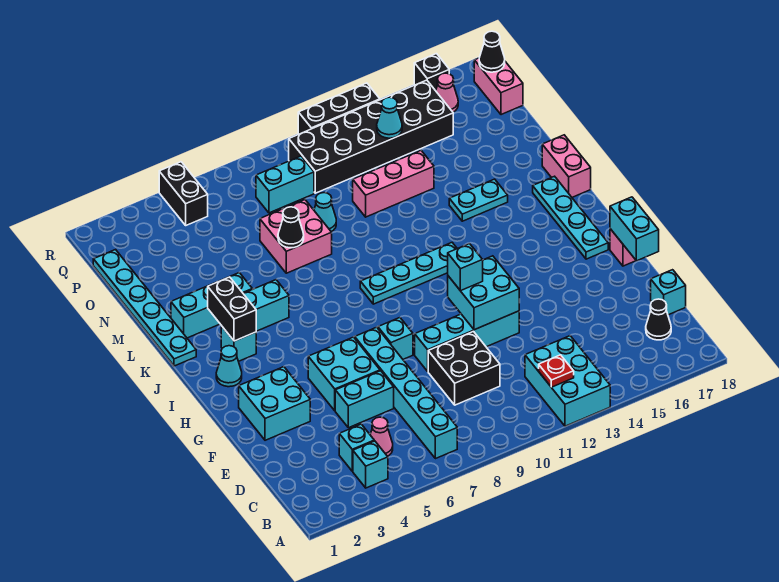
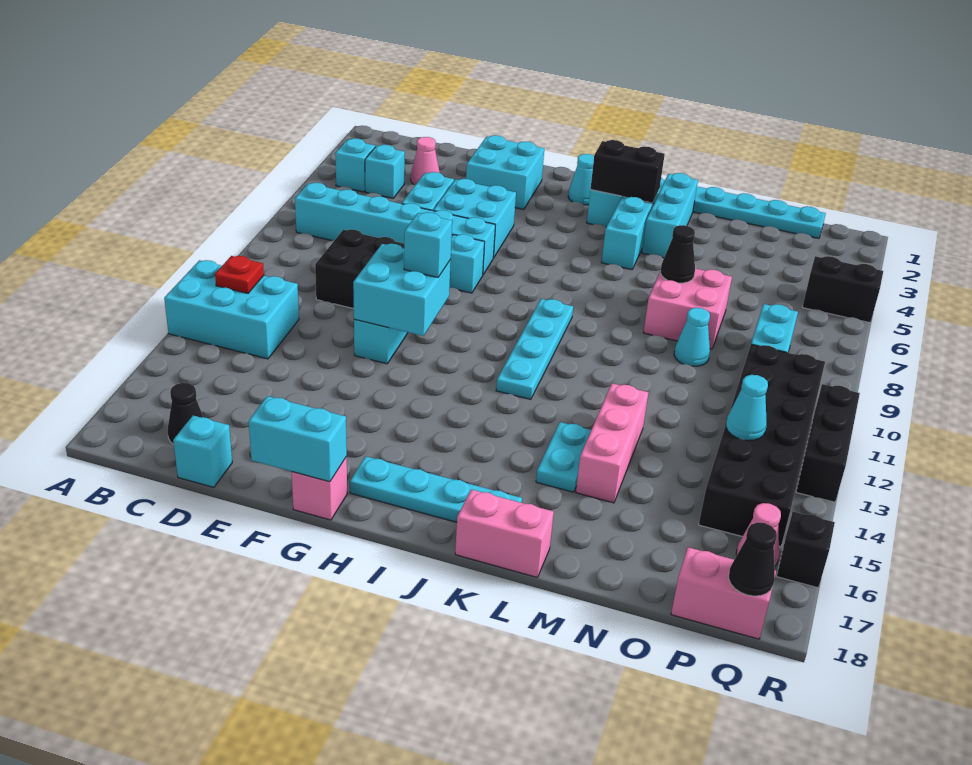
pink cone C5 level 1 -> pink cone D3 level 1
pink brick N11:N13 level 1 -> pink brick M13:M15 level 1

